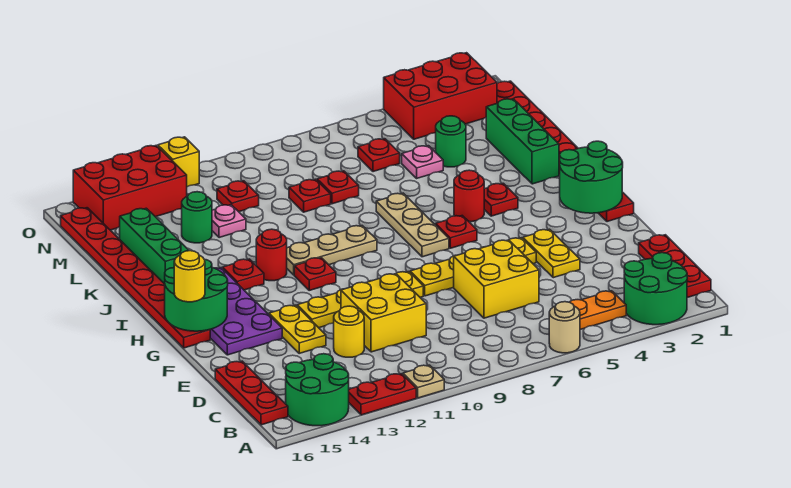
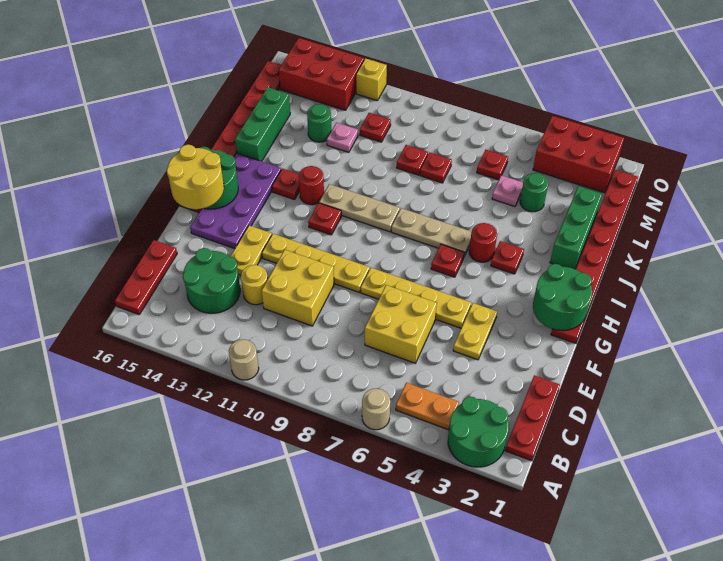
tan plate A11 level 1 -> tan round brick A11 level 1
red plate A12:A13 level 1 -> none
green round brick A14:B15 level 1 -> green round brick C13:D14 level 1
yellow round brick G16 level 3 -> yellow round brick F15:G16 level 3
tan plate H7:J7 level 1 -> tan plate I6:I8 level 1

